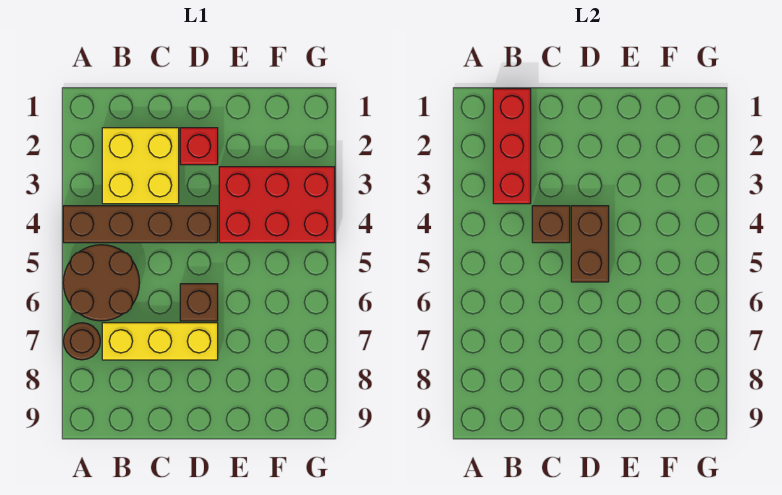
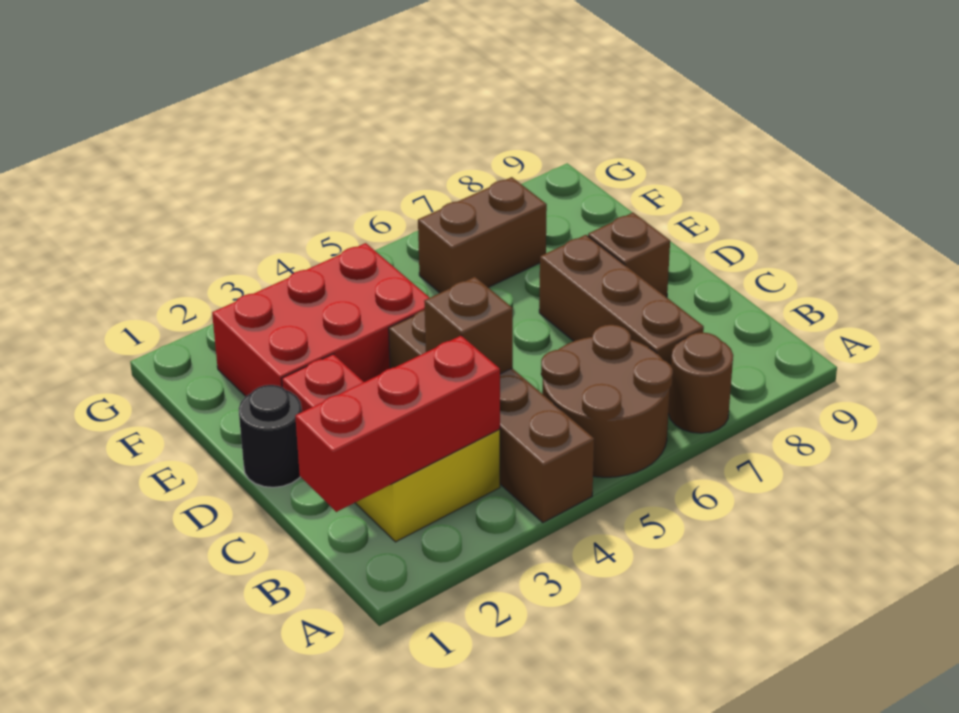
yellow brick B7:D7 level 1 -> brown brick B7:D7 level 1
none -> black round brick D1 level 1
brown brick D4:D5 level 2 -> brown brick F6:F7 level 1
brown brick D6 level 1 -> brown brick D8 level 1
red brick E3:G4 level 1 -> red brick E2:F4 level 1

